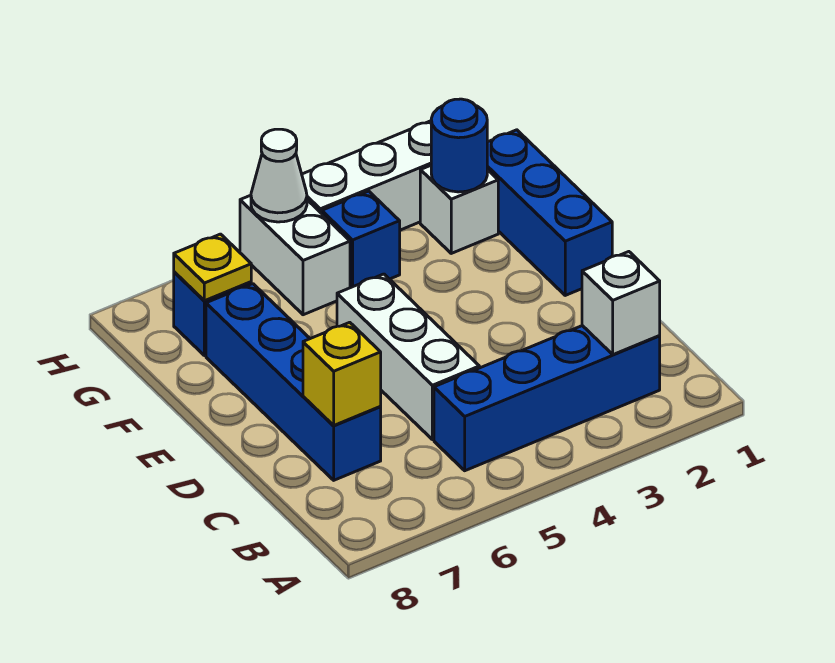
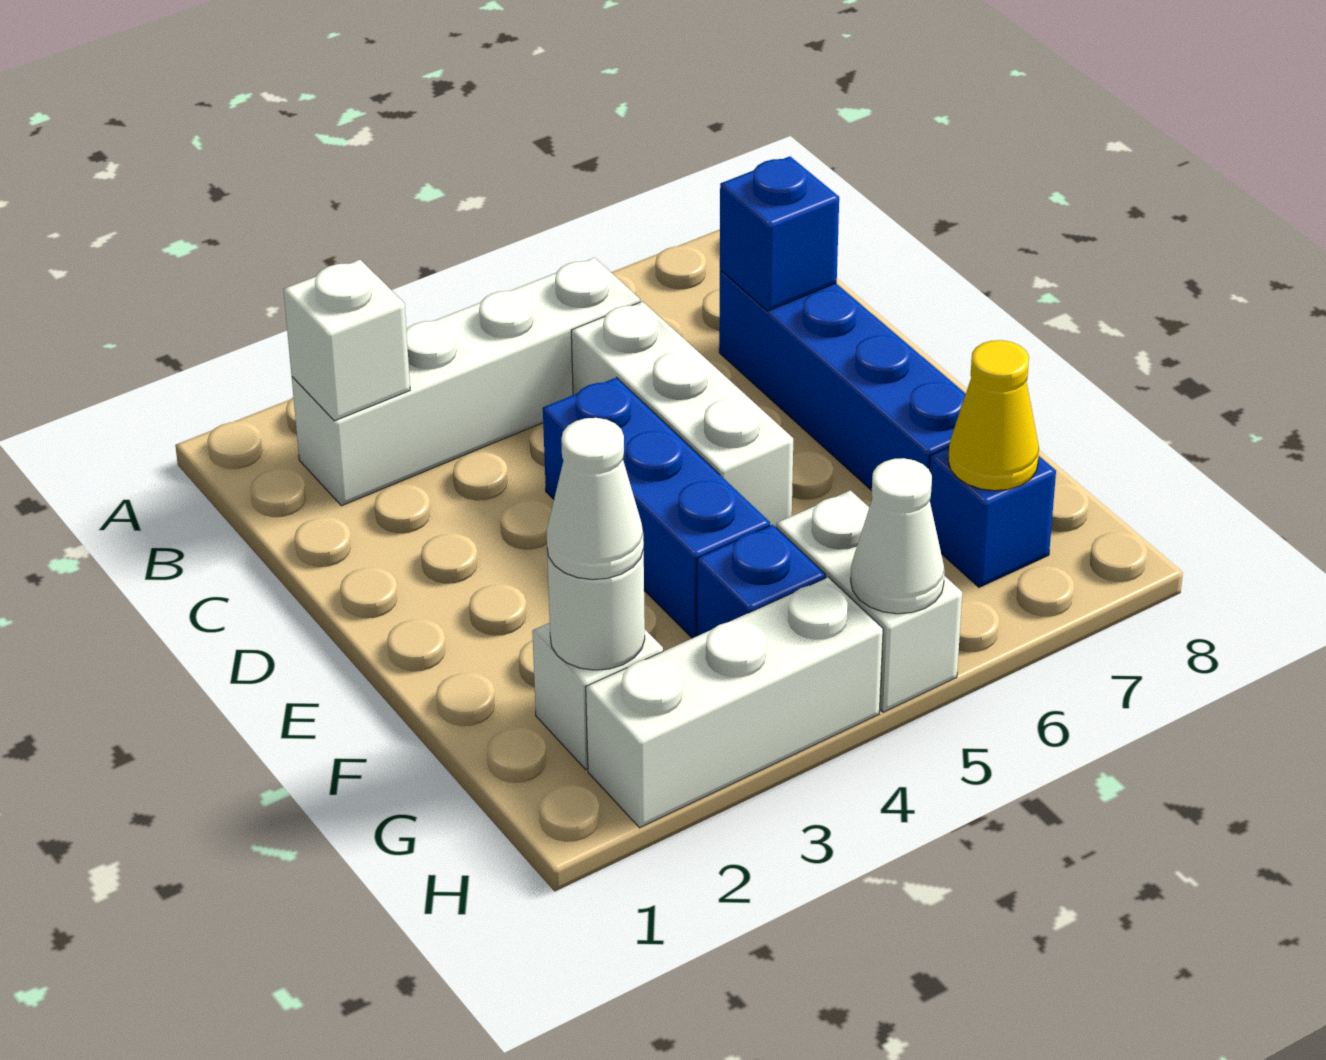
blue brick B2:B5 level 1 -> white brick B2:B5 level 1
yellow brick C7 level 2 -> blue brick C7 level 2
blue brick E1:G1 level 1 -> blue brick D4:F4 level 1
blue round brick G2 level 2 -> white round brick G2 level 2
none -> white cone G2 level 3
yellow plate G7 level 2 -> yellow cone G7 level 2

